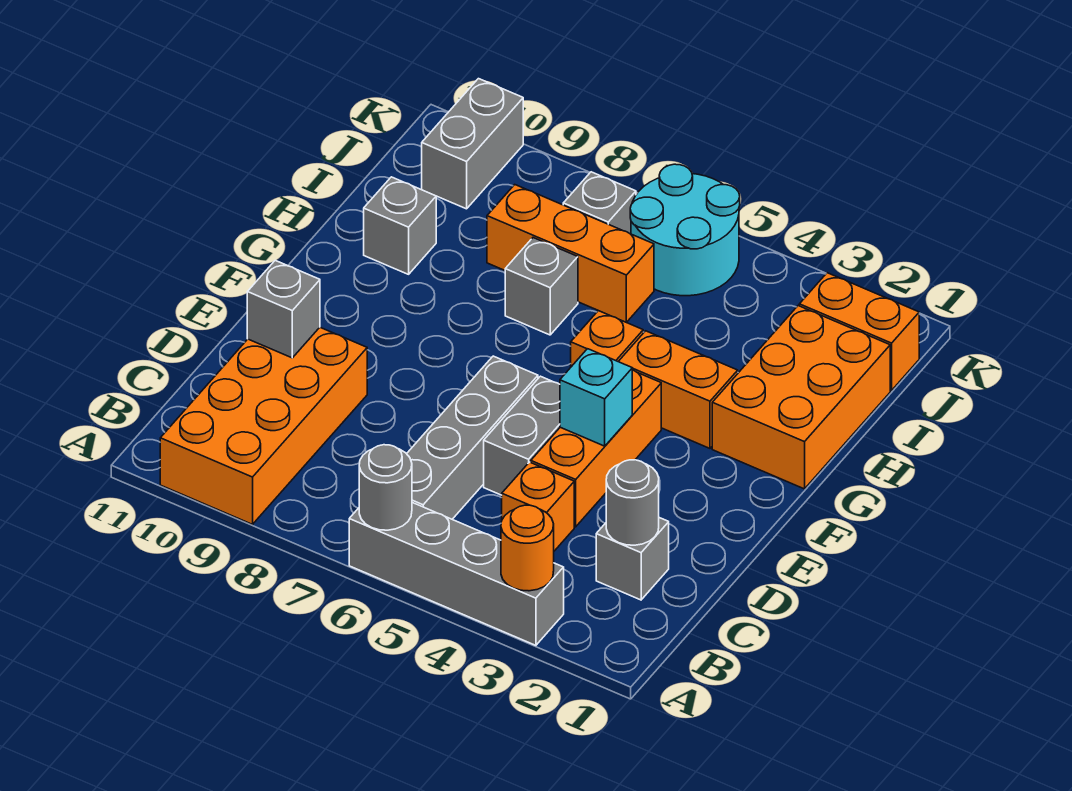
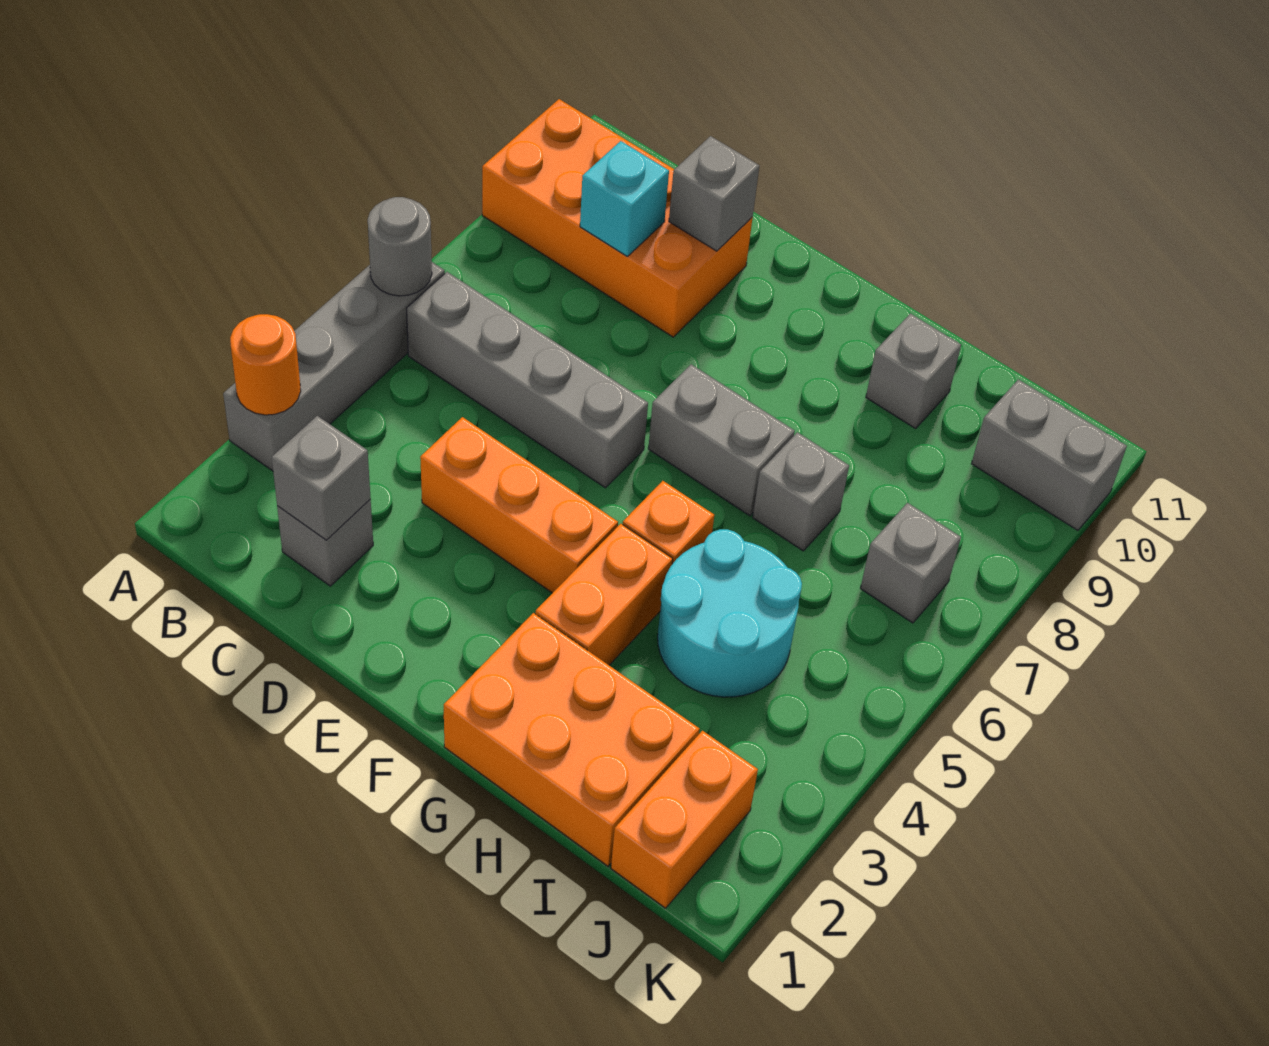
grey round brick C2 level 2 -> grey brick C2 level 2
orange brick C4 level 1 -> none
grey brick D5:E5 level 1 -> grey brick F7:G7 level 1
cyan brick E4 level 2 -> cyan brick C9 level 2
orange brick I6:I8 level 1 -> none
cyan round brick J5:K6 level 1 -> cyan round brick H4:I5 level 1

